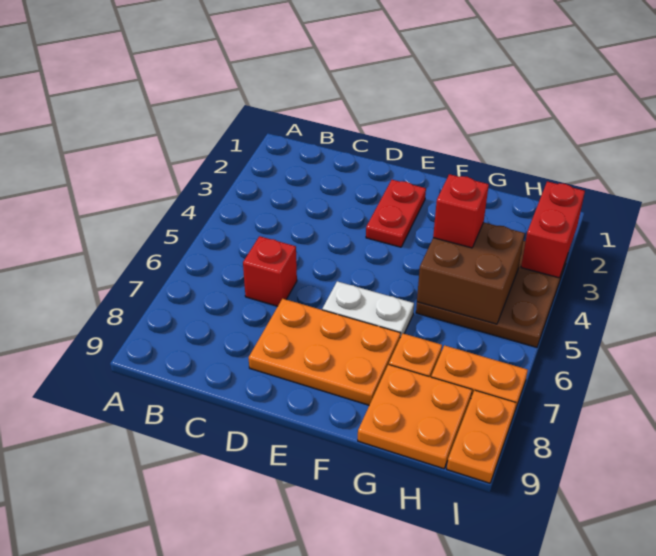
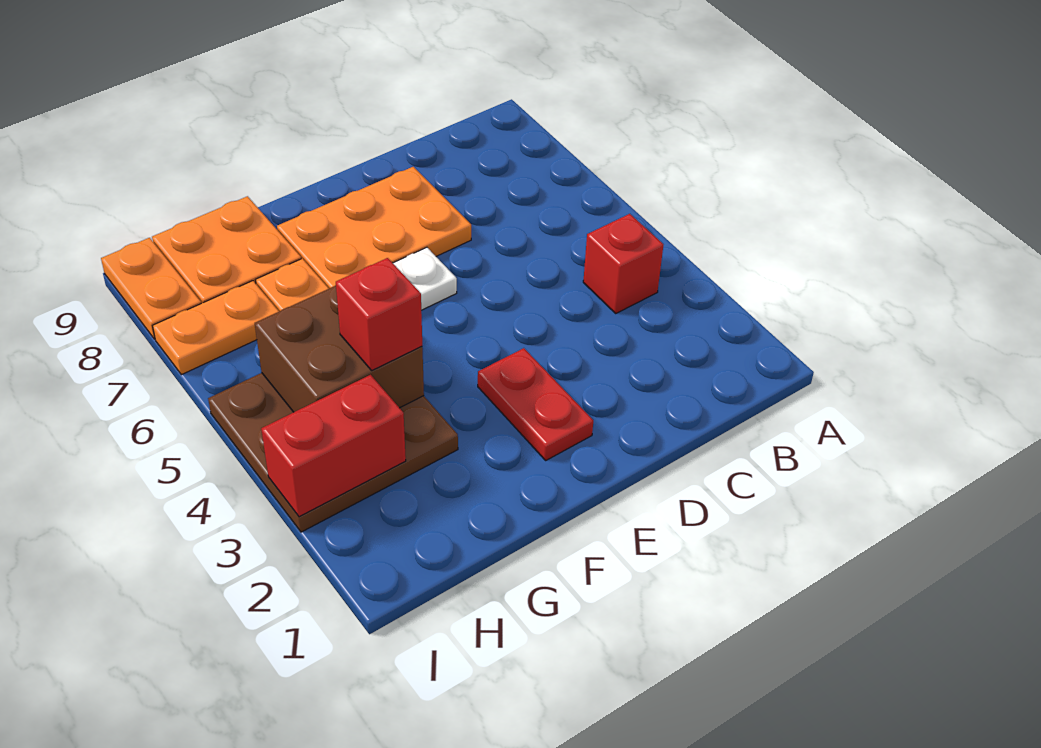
red brick C6 level 1 -> red brick B4 level 1
red brick I2:I3 level 2 -> red brick H3:I3 level 2

